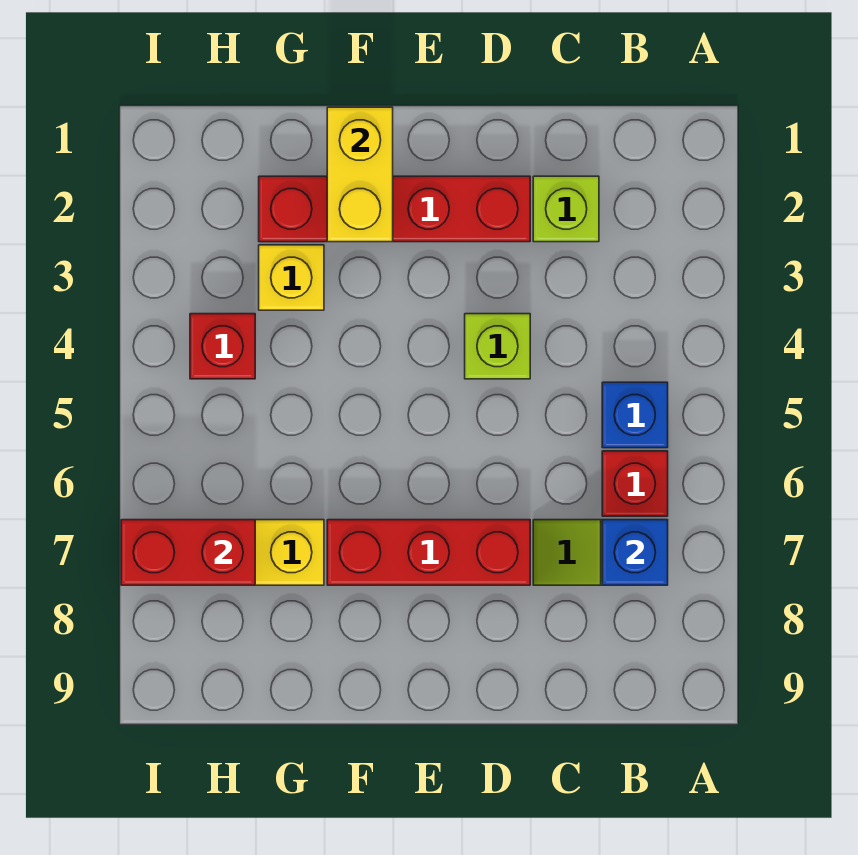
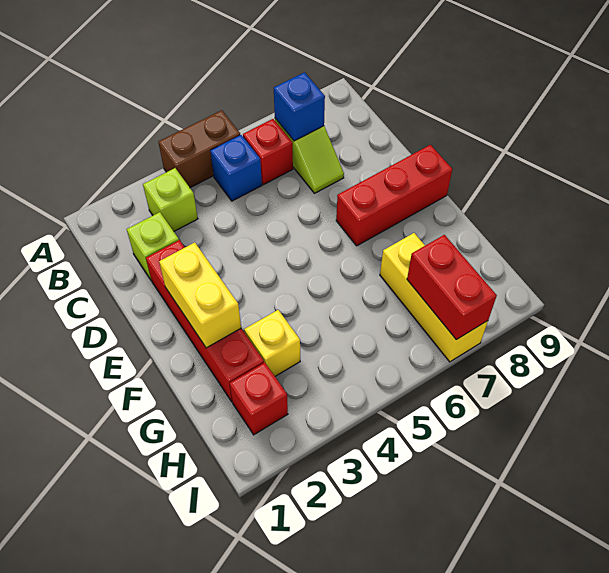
none -> brown brick A4:A5 level 1
lime brick D4 level 1 -> lime brick B3 level 1
red brick D7:F7 level 1 -> red brick E7:E9 level 1
yellow brick F1:F2 level 2 -> yellow brick E2:F2 level 2
red brick H4 level 1 -> red brick H2 level 1

